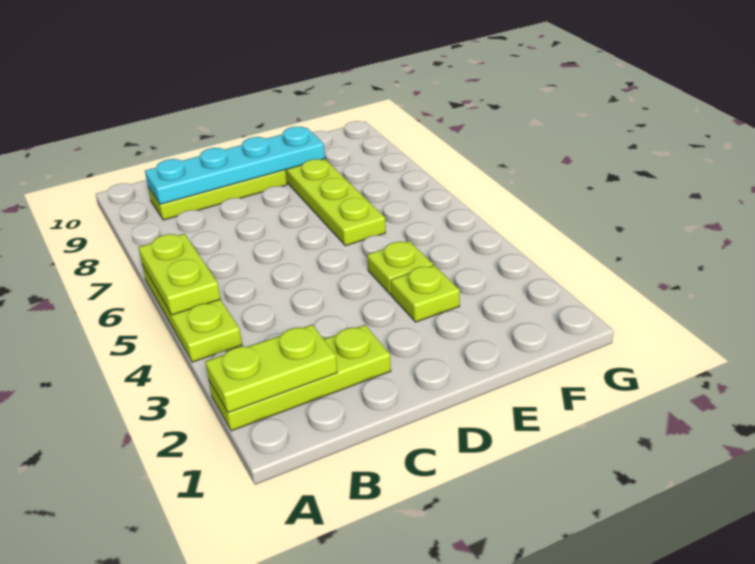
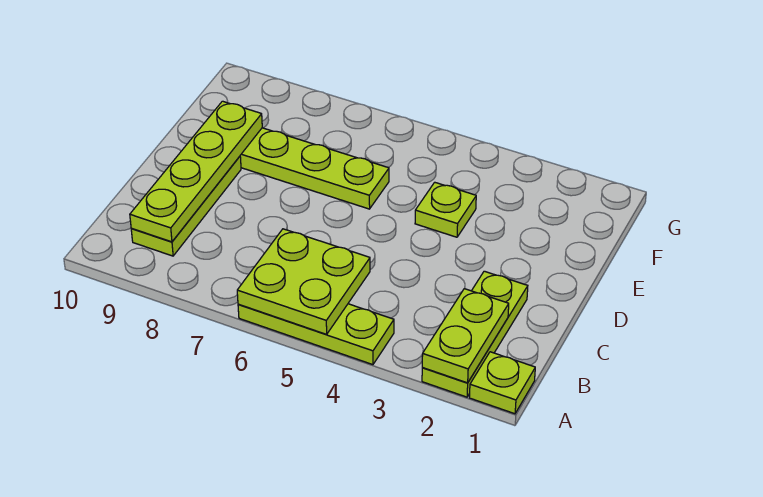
lime plate A5:A6 level 2 -> lime plate A5:B6 level 2
cyan plate B9:E9 level 2 -> lime plate B9:E9 level 2
lime plate E3 level 1 -> lime plate A1 level 1

